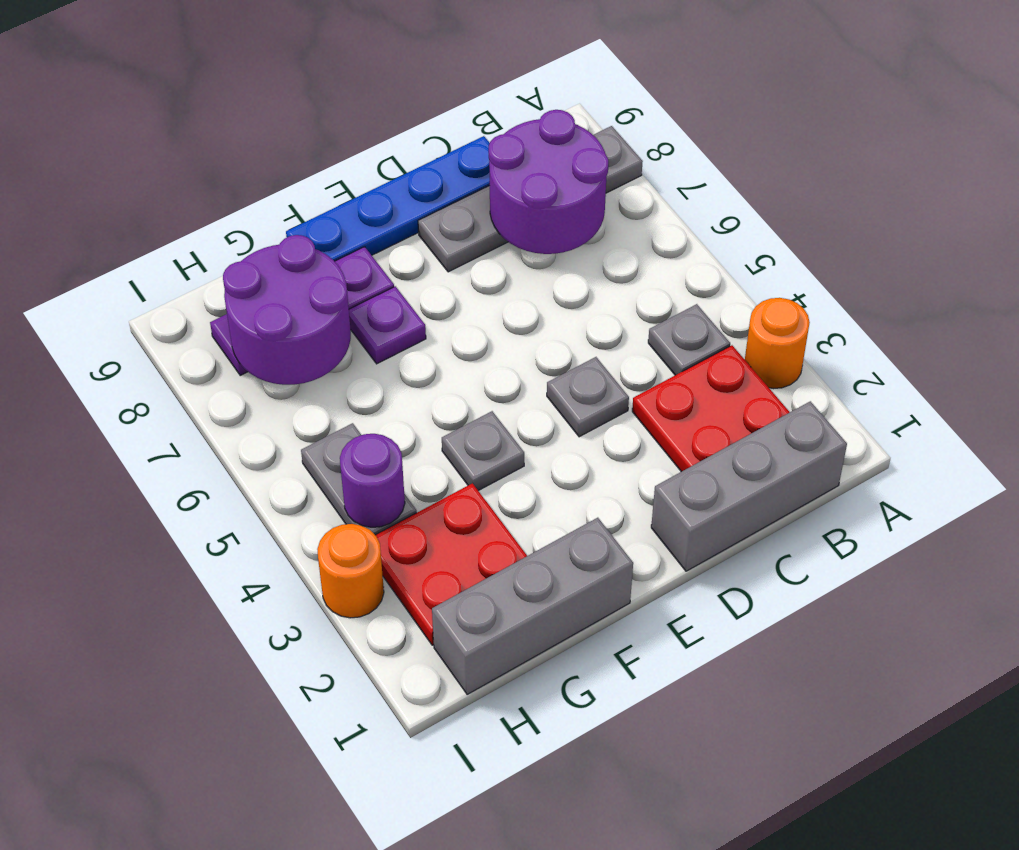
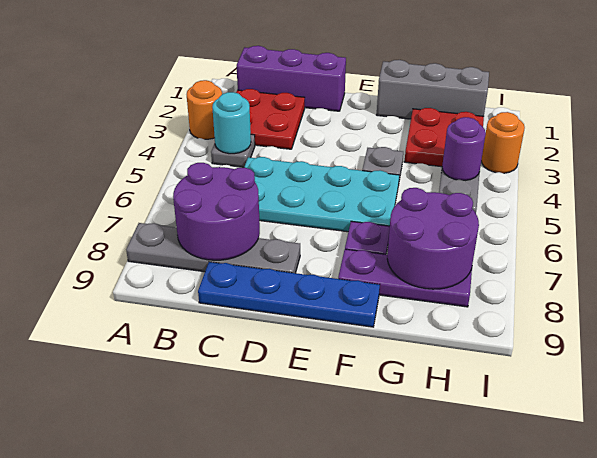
grey brick B1:D1 level 1 -> purple brick B1:D1 level 1
none -> cyan round brick B4 level 2
none -> cyan plate C5:F6 level 1
grey plate D4 level 1 -> none

